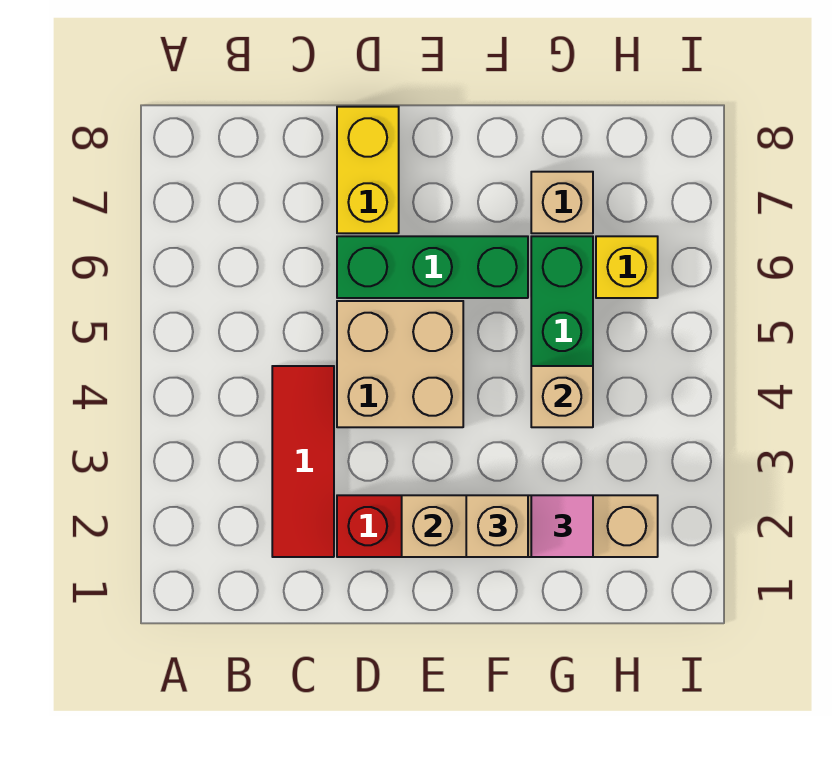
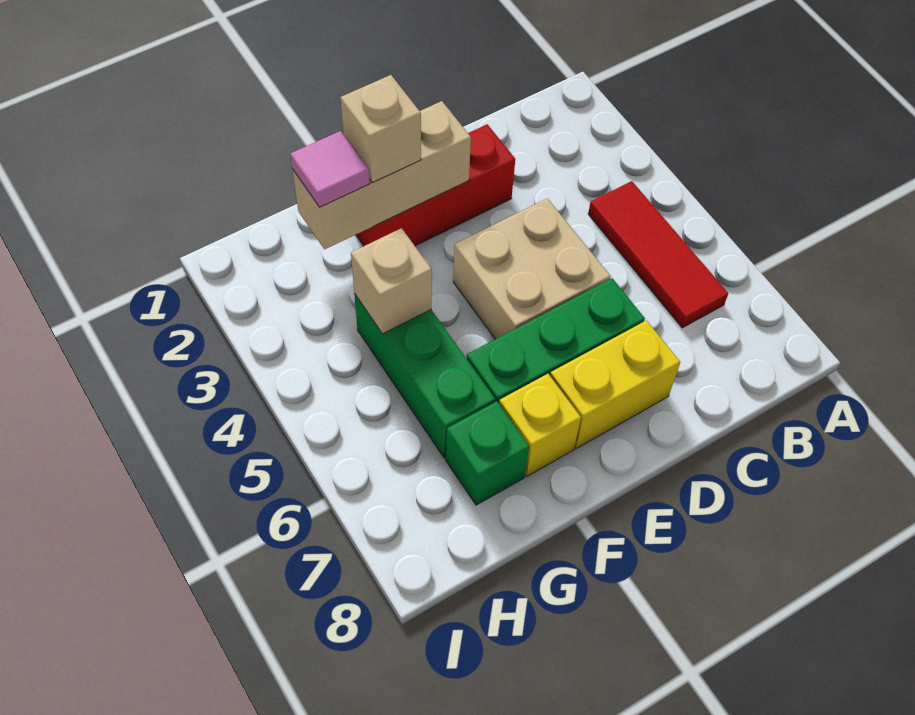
red tile C2:C4 level 1 -> red tile B4:B6 level 1
yellow brick D7:D8 level 1 -> yellow brick D7:E7 level 1
tan brick E2:H2 level 2 -> tan brick E2:G2 level 2
tan brick G7 level 1 -> green brick G7 level 1
yellow brick H6 level 1 -> yellow brick F7 level 1

